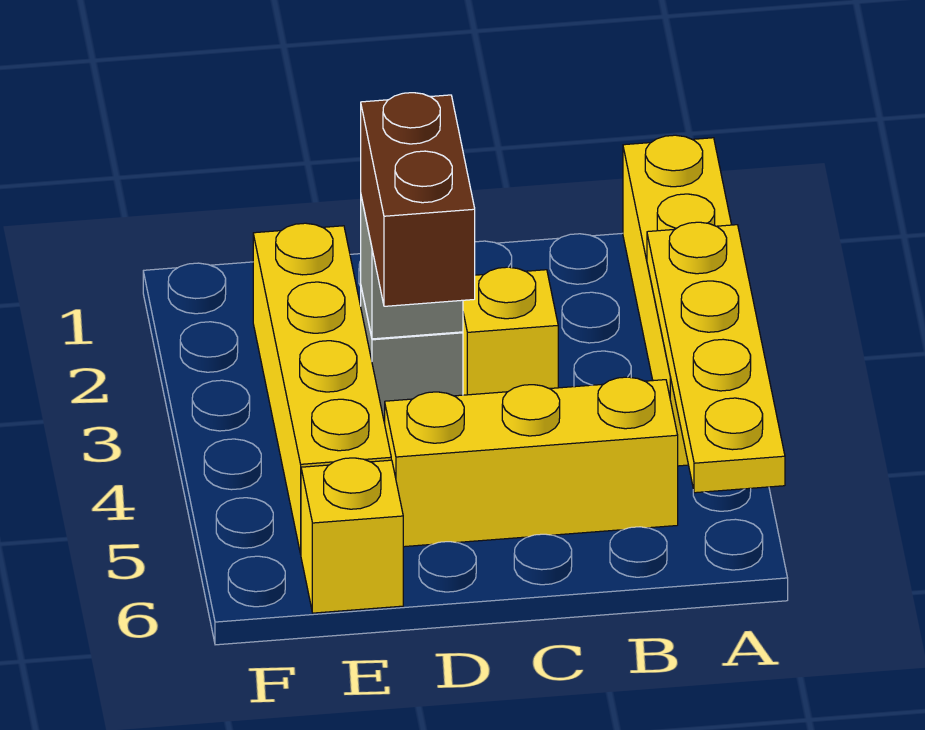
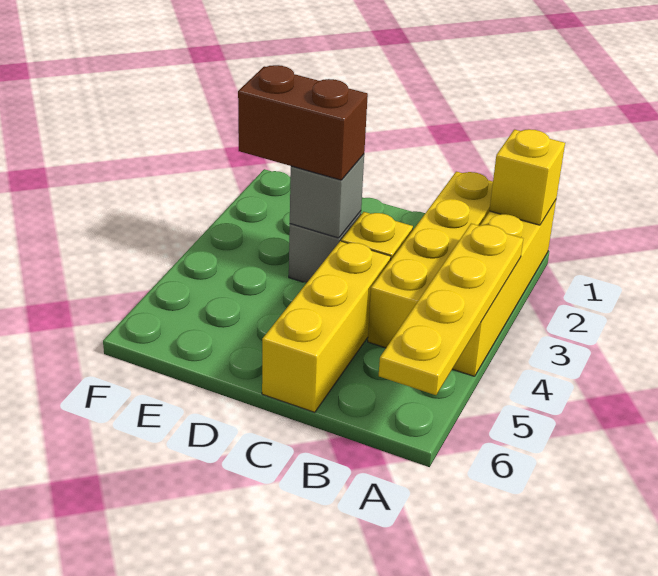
yellow brick B5:D5 level 1 -> yellow brick C4:C6 level 1
brown brick D3:D4 level 3 -> brown brick D3:E3 level 3
yellow brick E2:E5 level 1 -> yellow brick B1:B4 level 1
yellow brick E6 level 1 -> yellow brick A1 level 2

